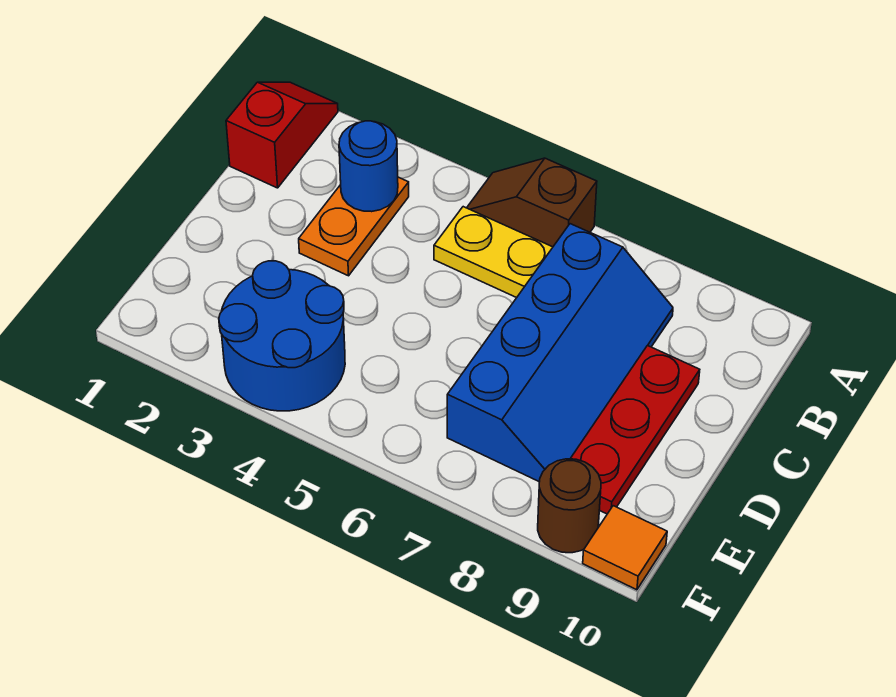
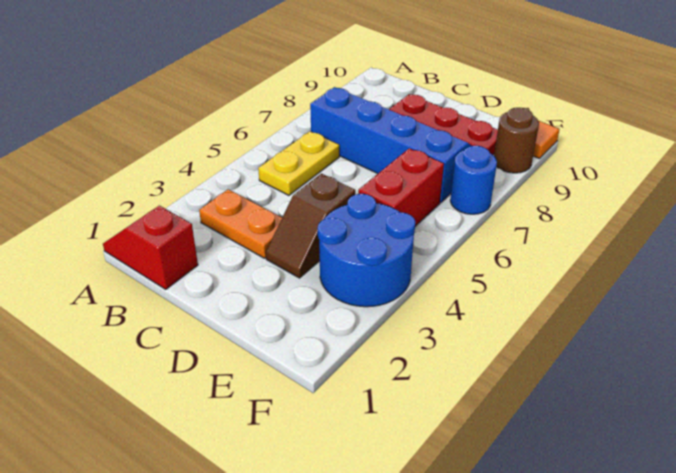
brown slope A5:A6 level 1 top 6 -> brown slope D3:D4 level 1 top 4
blue round brick B3 level 2 -> blue round brick F7 level 1
none -> red brick E5:E6 level 1

